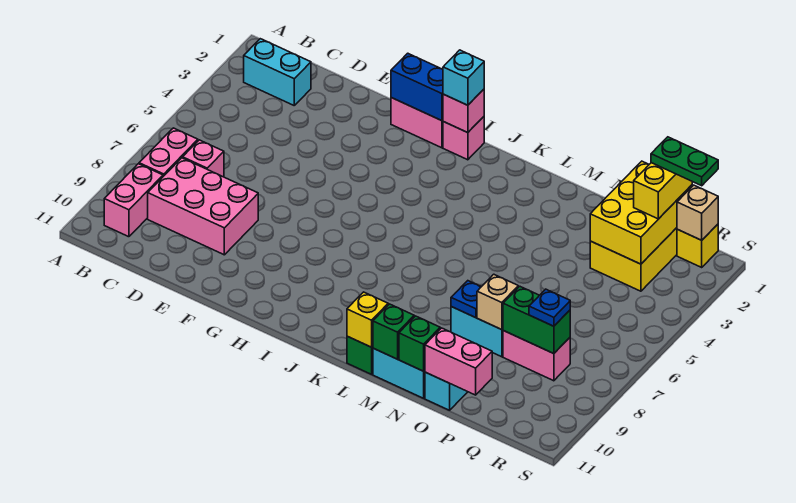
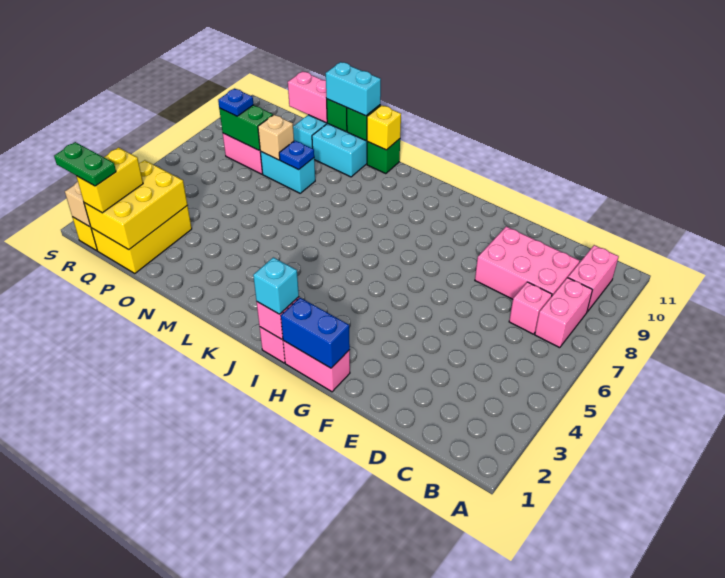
cyan brick B2:C2 level 1 -> cyan brick M11:N11 level 3

